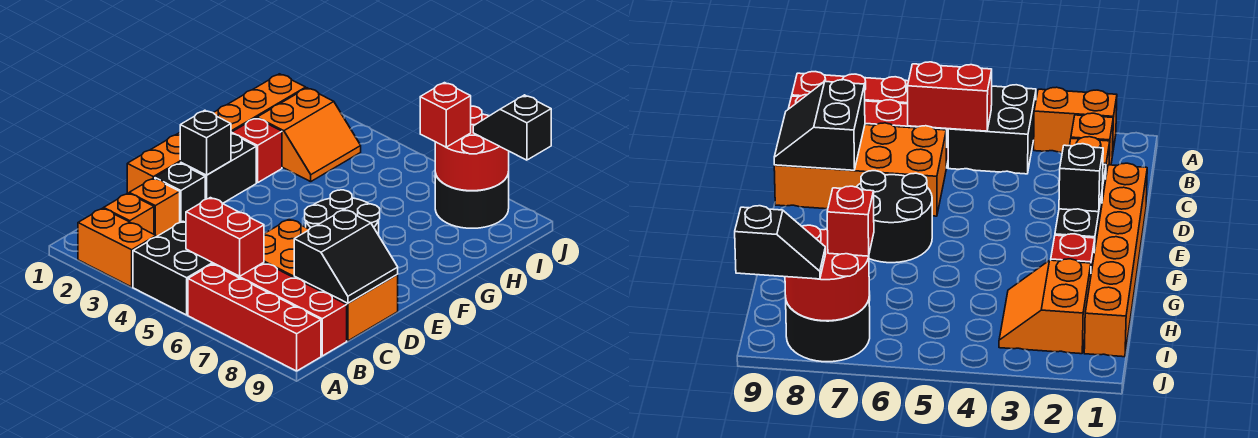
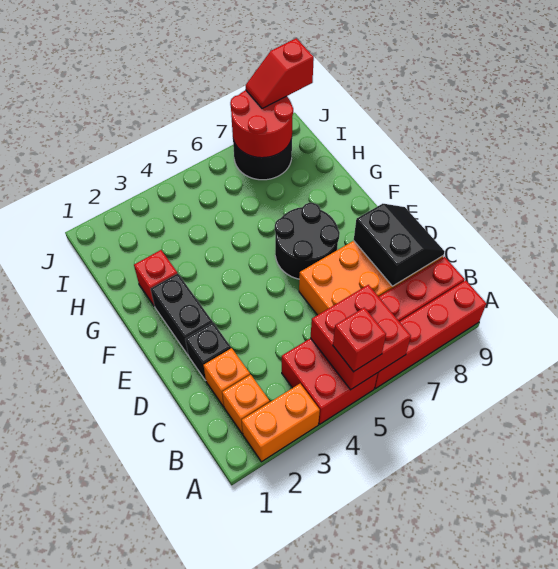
black brick A4:B5 level 1 -> red brick A4:B5 level 1
red brick B5:B6 level 2 -> red brick A5:B6 level 2
orange brick D1:I1 level 1 -> none
black brick E2 level 2 -> none
orange slope H2:I3 level 1 top 2 -> none
red brick I7 level 3 -> red brick A5 level 3
black slope J8:J9 level 3 top 9 -> red slope J8:J9 level 3 top 9

